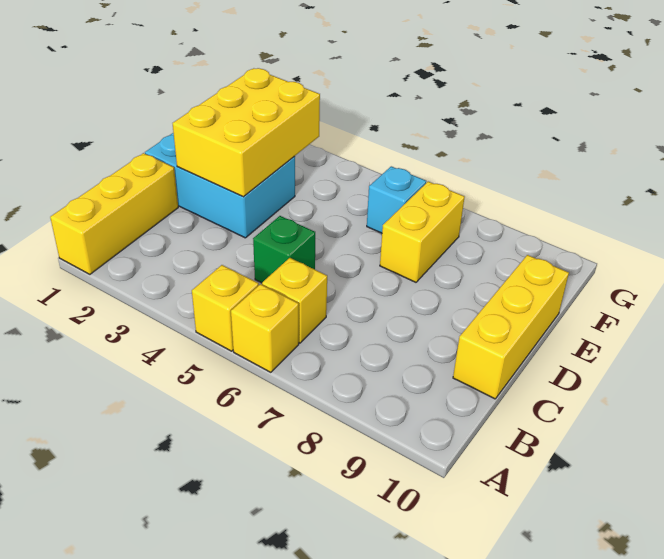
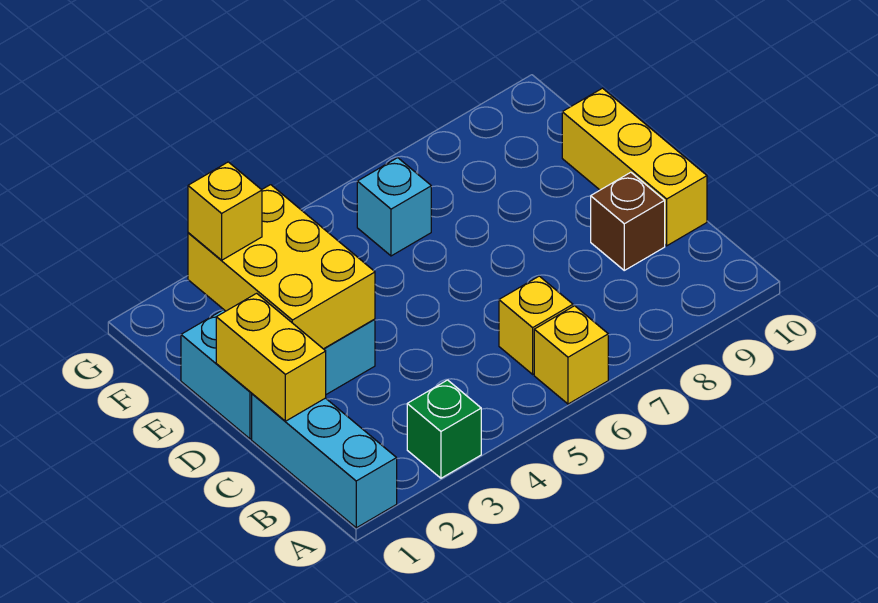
yellow brick A1:C1 level 1 -> cyan brick A1:C1 level 1
yellow brick A5 level 1 -> yellow brick F2 level 3
green brick C5 level 1 -> green brick A3 level 1
none -> brown brick C9 level 1
yellow brick E7:F7 level 1 -> yellow brick C1:D1 level 2

